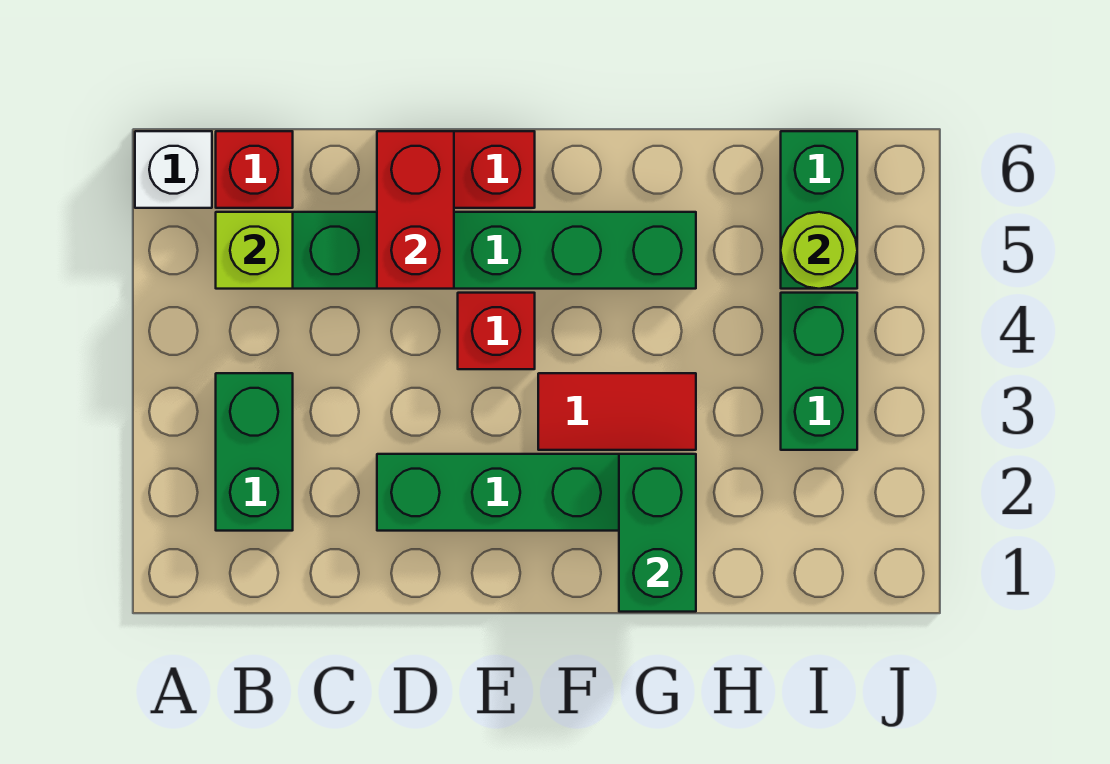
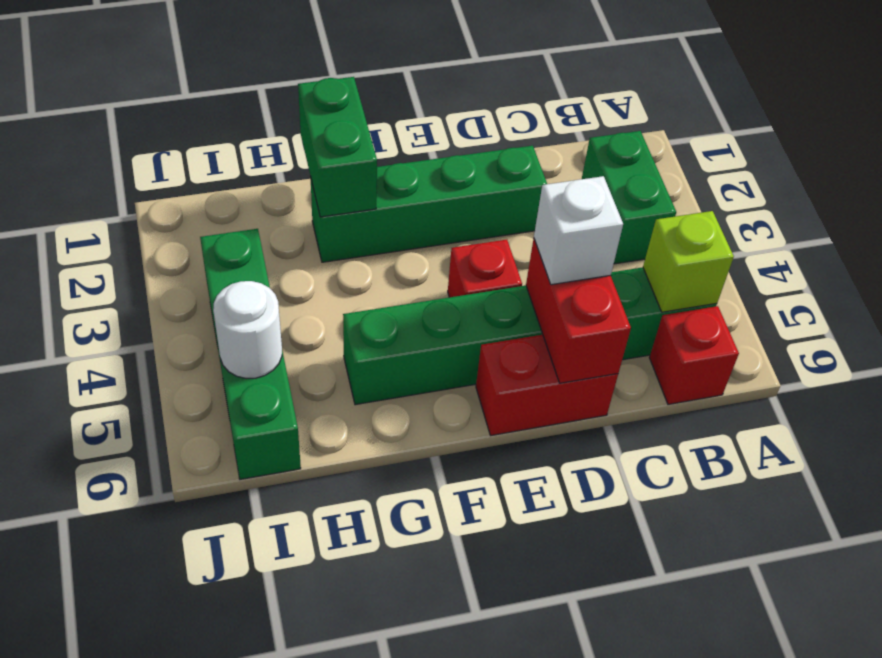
white brick A6 level 1 -> white brick D5 level 3
red tile F3:G3 level 1 -> none
lime round brick I5 level 2 -> white round brick I5 level 2

